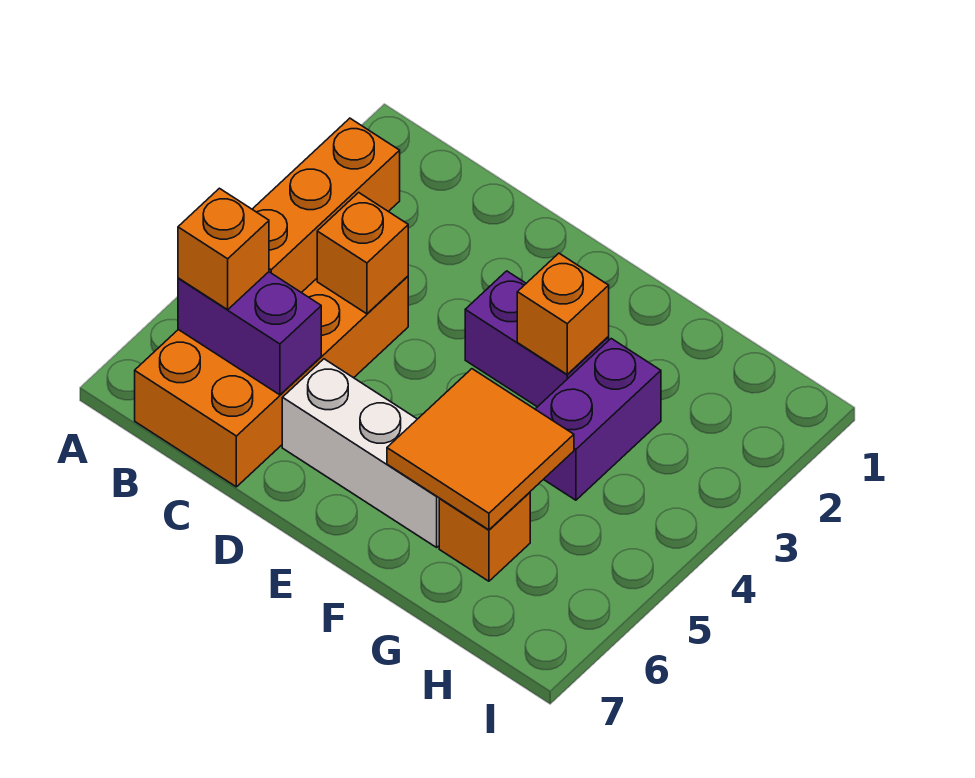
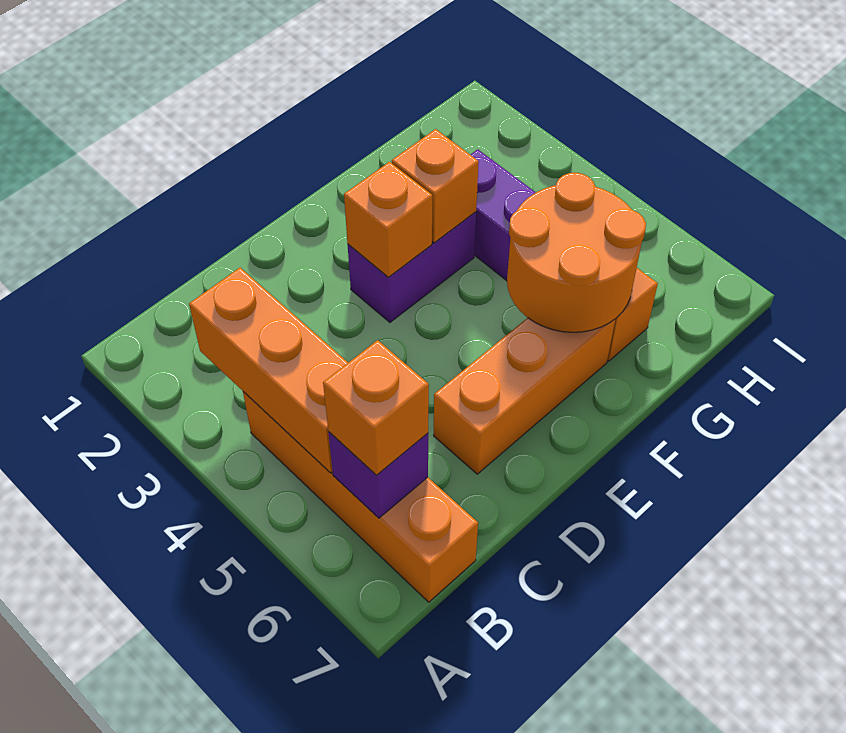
orange brick B4:C7 level 1 -> orange brick B4:B7 level 1
purple brick B6:C6 level 2 -> purple brick B6 level 2
orange brick C4 level 2 -> orange brick E3 level 2
white brick D6:F6 level 1 -> orange brick D6:F6 level 1
orange tile F5:G6 level 2 -> orange round brick F5:G6 level 2

